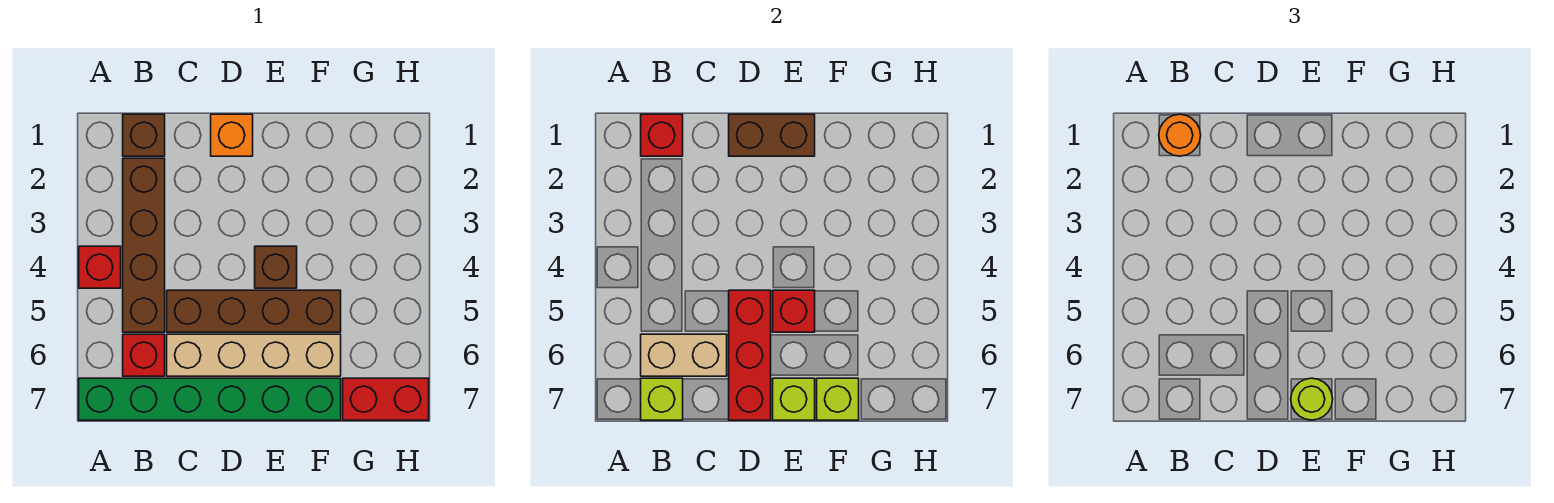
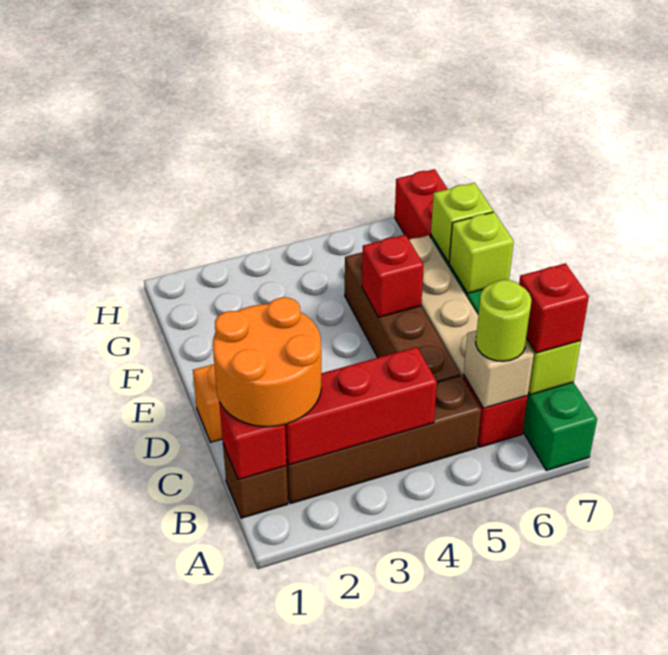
red brick A4 level 1 -> red brick B7 level 3
orange round brick B1 level 3 -> orange round brick B1:C2 level 3
tan brick B6:C6 level 2 -> tan brick B6 level 2
brown brick D1:E1 level 2 -> none
red brick D5:D7 level 2 -> red brick B2:B4 level 2
brown brick E4 level 1 -> none
lime round brick E7 level 3 -> lime round brick B6 level 3

